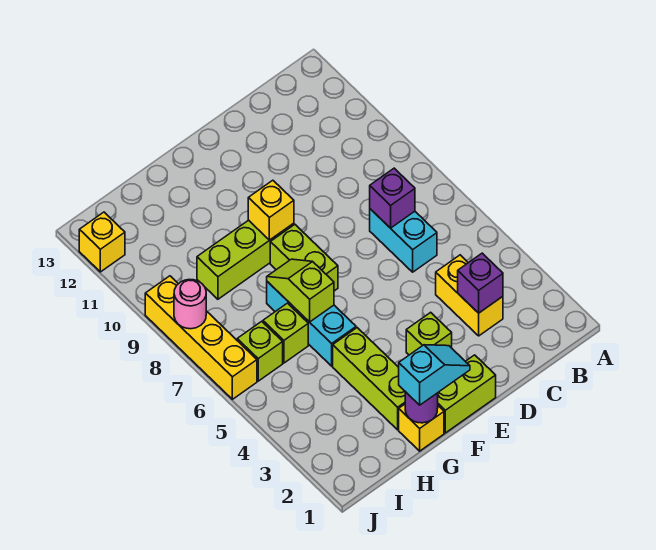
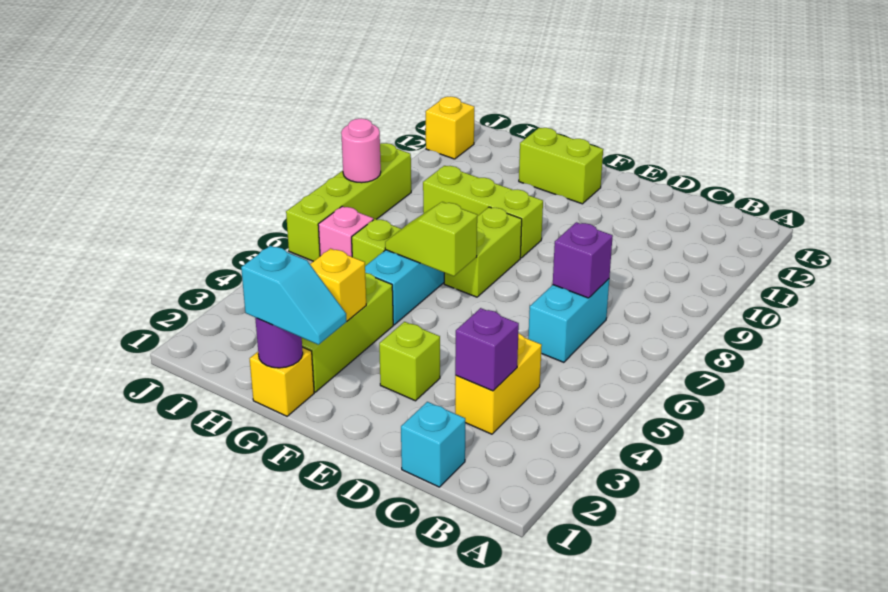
none -> cyan brick C1 level 1
lime brick E1:F1 level 1 -> lime brick F12:G12 level 1
yellow brick F9 level 2 -> yellow brick G3 level 2
lime slope G6:G7 level 2 top 6 -> lime slope F6:G6 level 2 top F
lime brick I6 level 1 -> pink brick I6 level 1
yellow brick J6:J9 level 1 -> lime brick J6:J9 level 1

